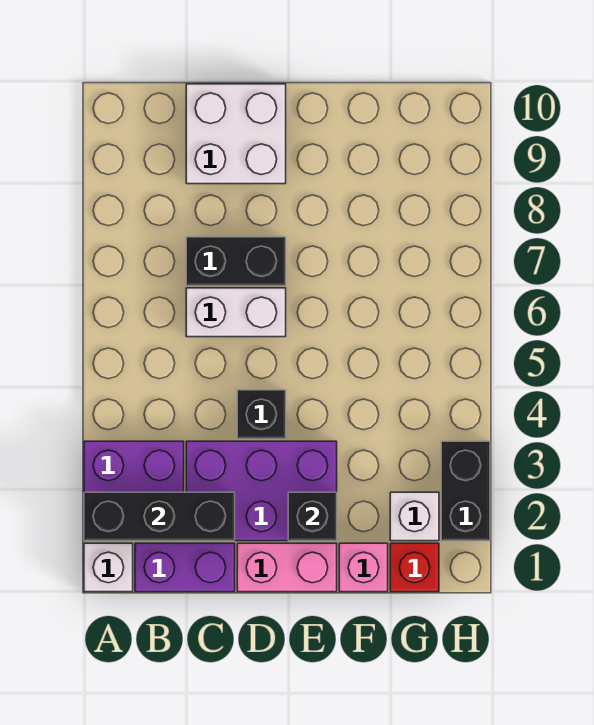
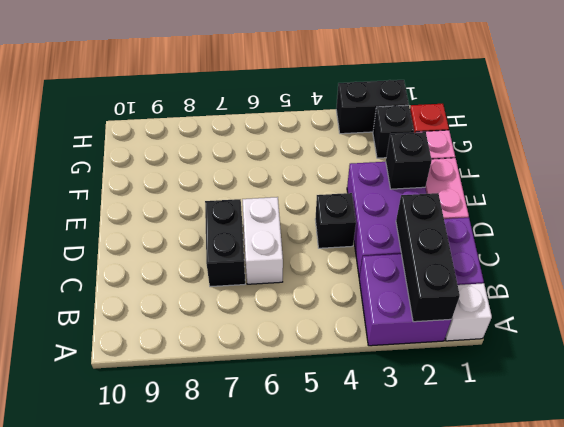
white brick C9:D10 level 1 -> none
white brick G2 level 1 -> black brick G2 level 1

